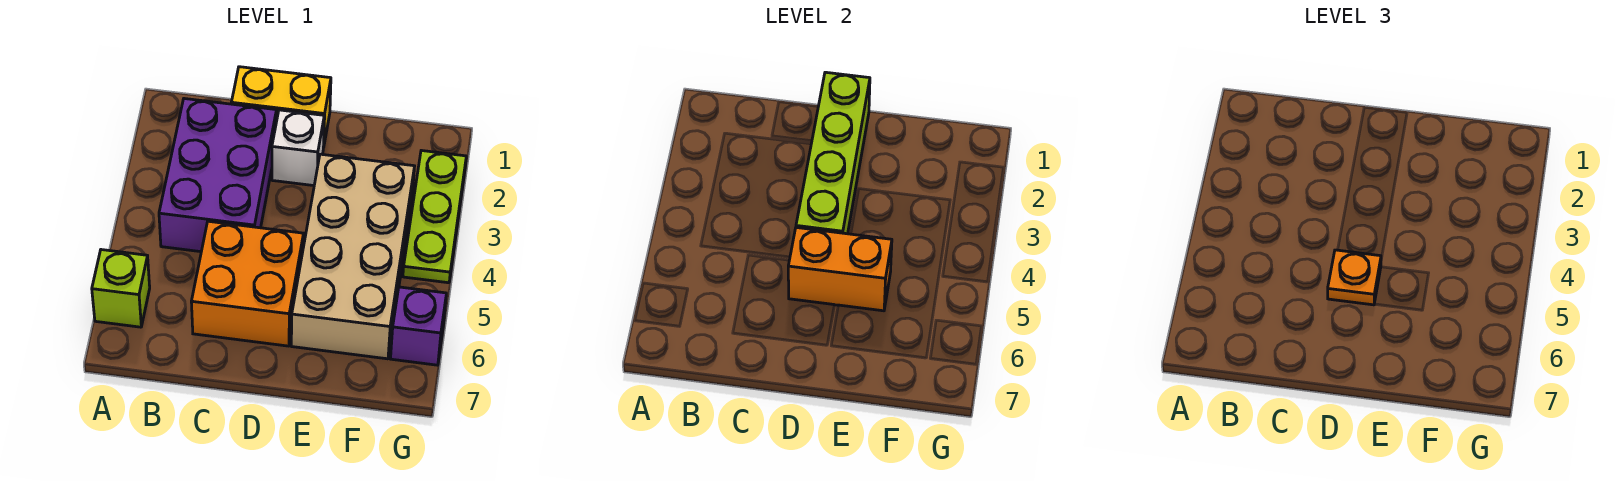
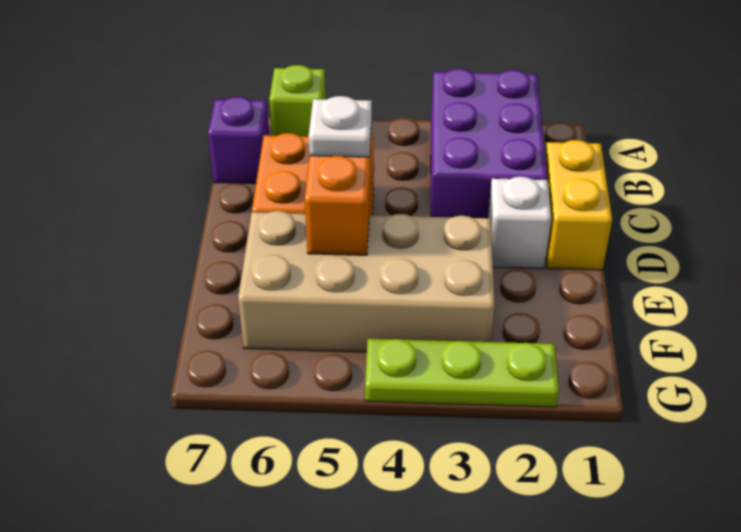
purple brick B2:C4 level 1 -> purple brick A2:C3 level 1
lime brick D1:D4 level 2 -> none
orange plate D5 level 3 -> white plate D5 level 3
purple brick G6 level 1 -> purple brick B7 level 1

